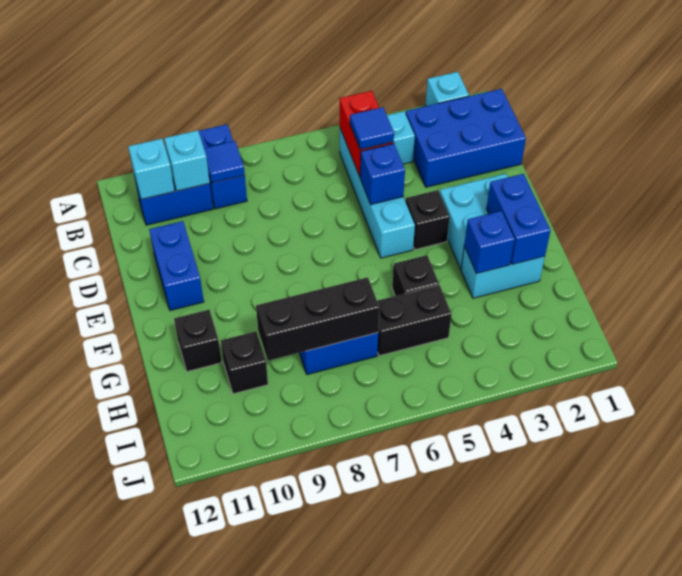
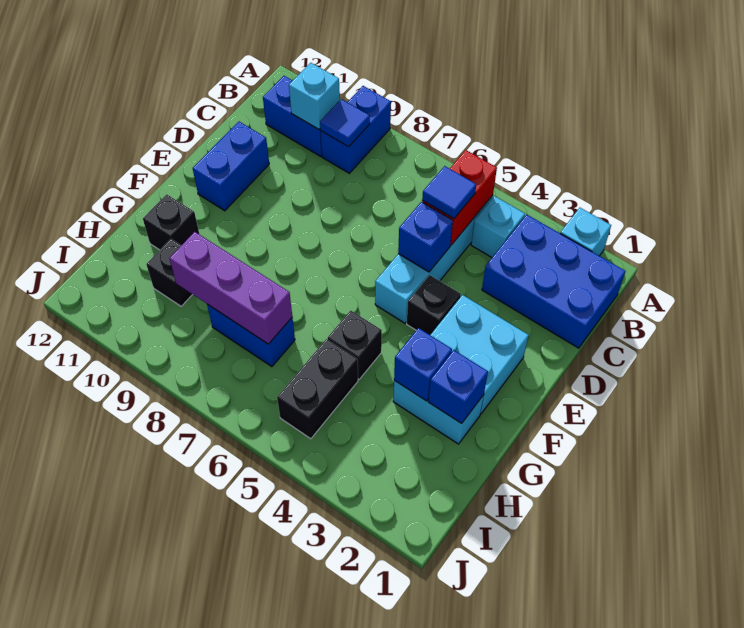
cyan brick B11 level 2 -> none
blue brick F2:G2 level 2 -> blue brick G2 level 2
black brick H5:H6 level 1 -> black brick H5:I5 level 1
black brick H7:H9 level 2 -> purple brick H7:H9 level 2

